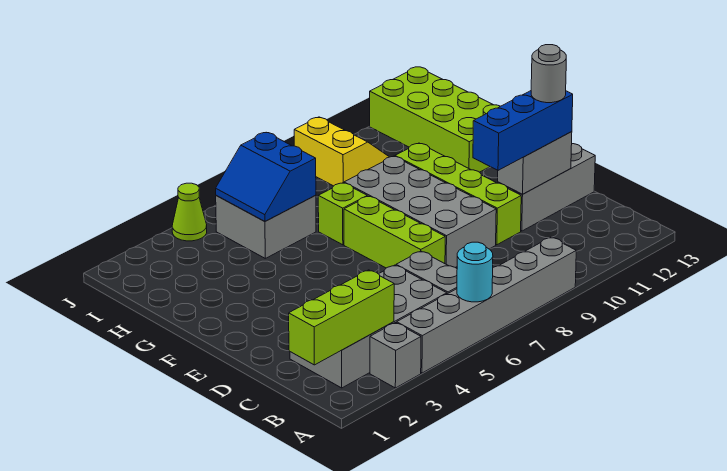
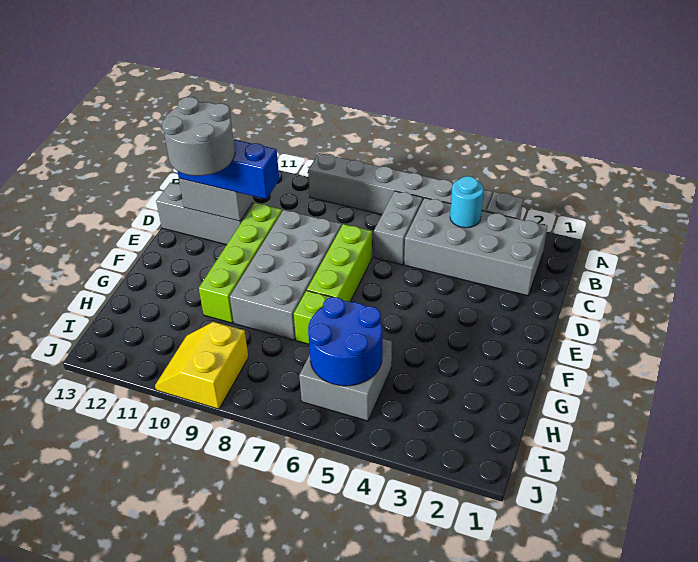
cyan round brick A6 level 2 -> cyan round brick B4 level 2
lime brick B1:B3 level 2 -> none
grey round brick D12 level 4 -> grey round brick D11:E12 level 4
lime brick G12:J13 level 1 -> none
blue slope H5:I6 level 2 top 6 -> blue round brick H5:I6 level 2
lime cone J4 level 1 -> none

